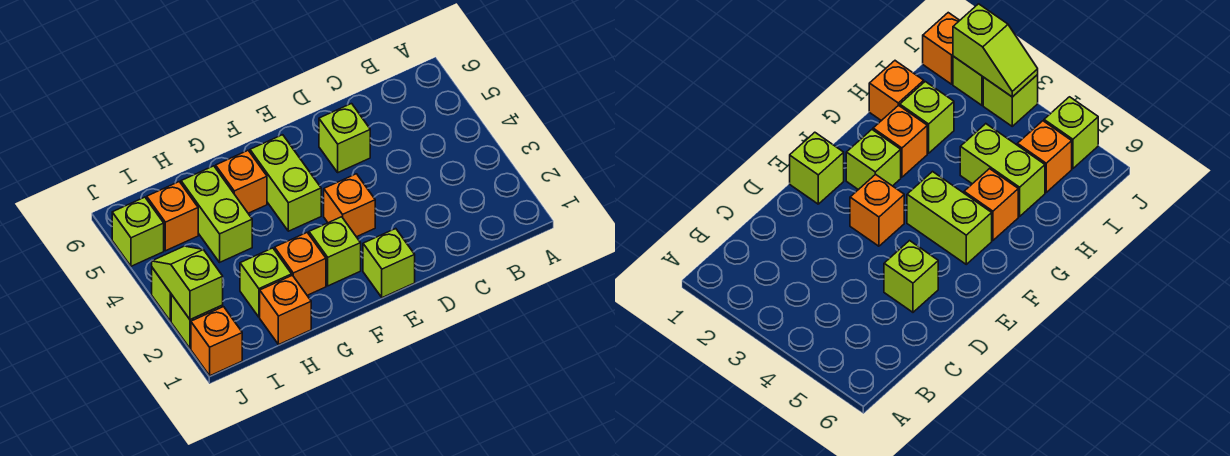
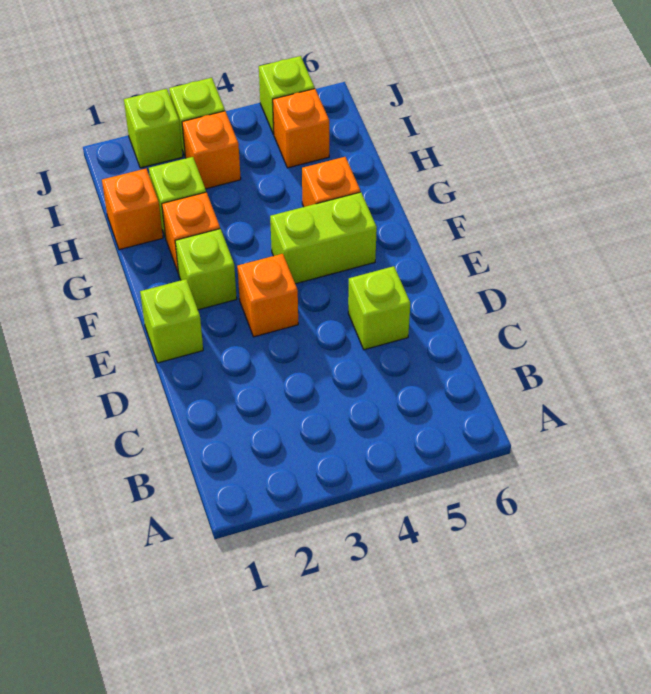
lime brick H4:H5 level 1 -> none
orange brick J1 level 1 -> orange brick I3 level 1
lime slope J2:J3 level 2 top 2 -> none

